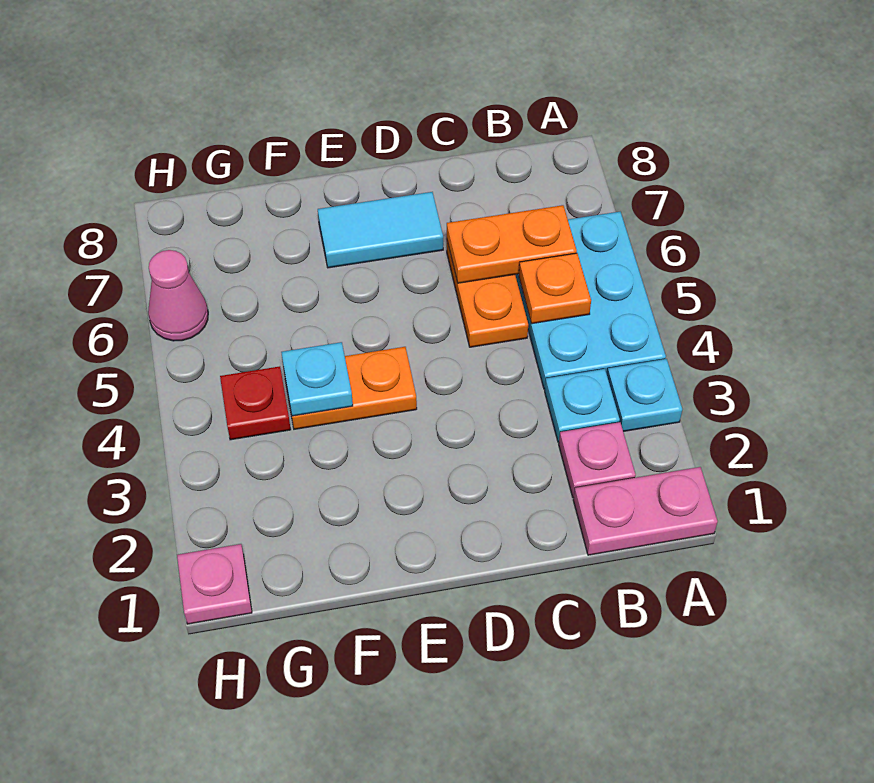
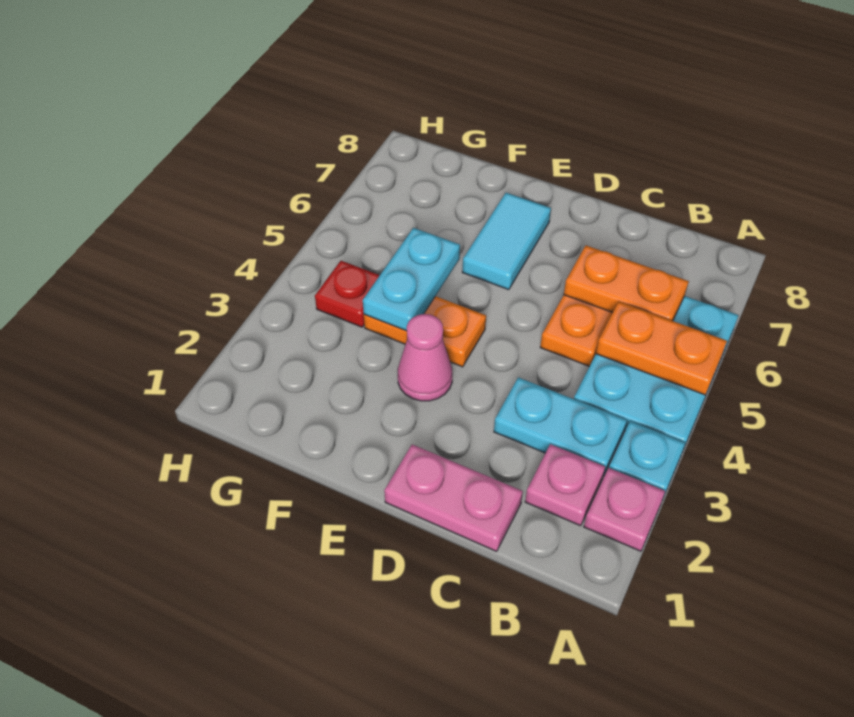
pink plate A1:B1 level 1 -> pink plate C1:D1 level 1
cyan plate B3 level 1 -> cyan plate B3:C3 level 1
orange plate B5 level 2 -> orange plate A5:B5 level 2
cyan tile D7:E7 level 1 -> cyan tile E6:E7 level 1
cyan plate F4 level 2 -> cyan plate F4:F5 level 2
pink plate H1 level 1 -> pink plate A2 level 1
pink cone H6 level 1 -> pink cone E3 level 1

